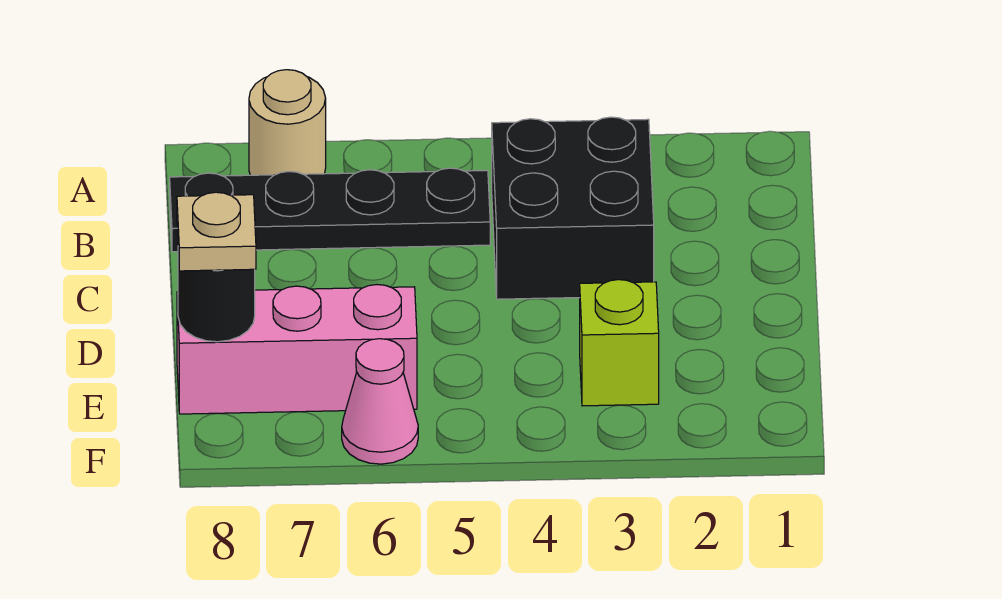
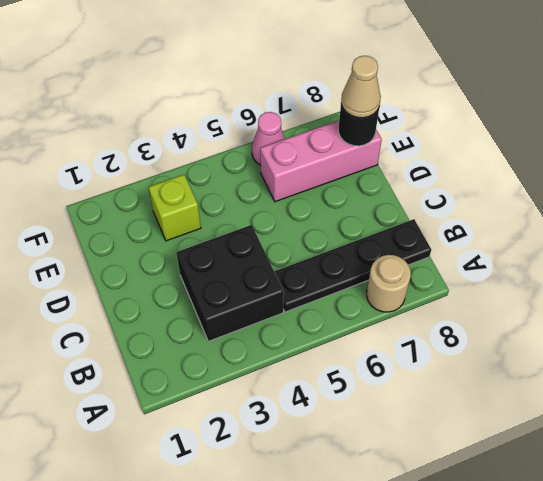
tan plate E8 level 3 -> tan cone E8 level 3

